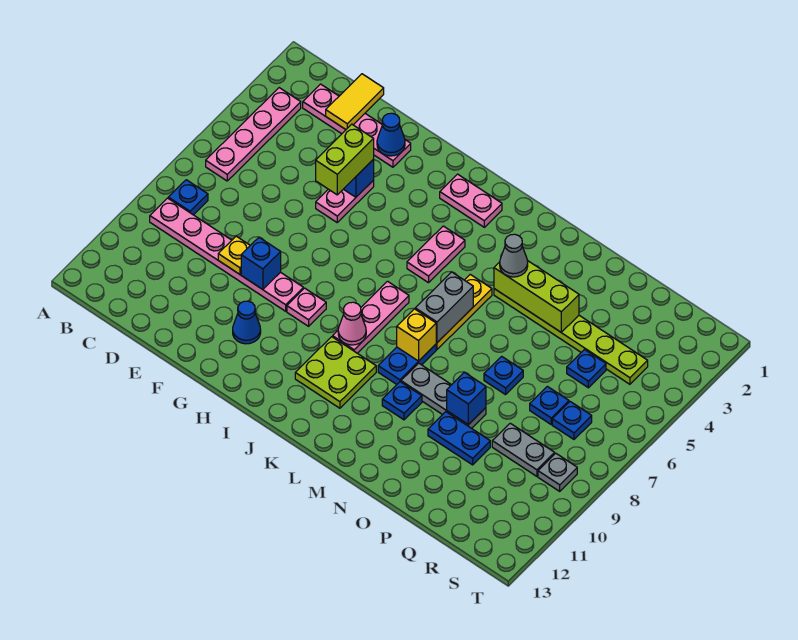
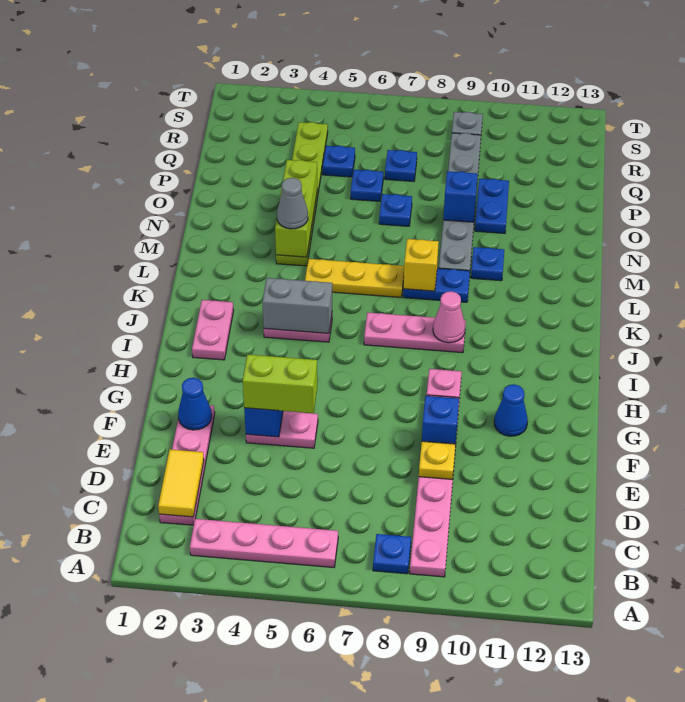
yellow tile D1:D2 level 2 -> yellow tile C2:D2 level 2
lime plate J10:K11 level 1 -> none
grey brick L6:L7 level 2 -> grey brick J4:J5 level 2
blue plate R7 level 1 -> blue plate P6 level 1

